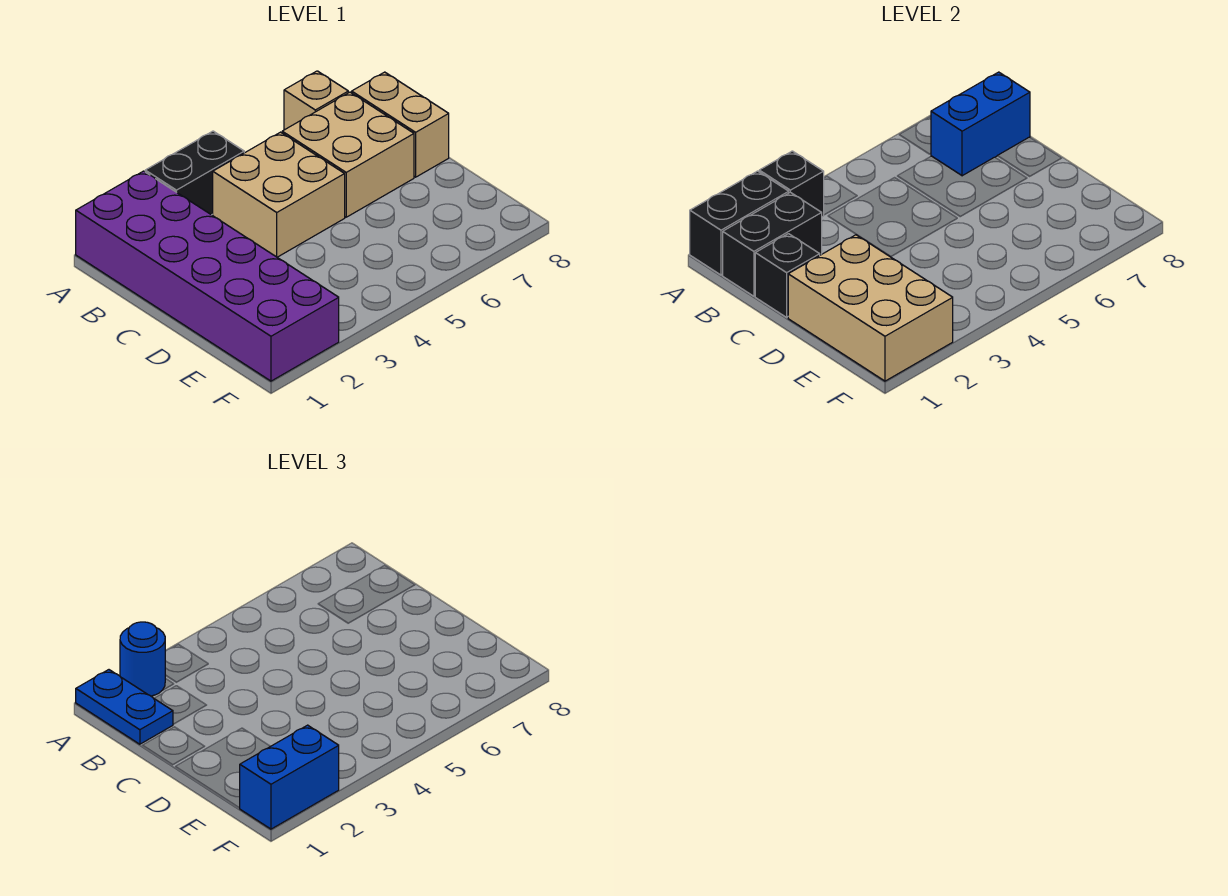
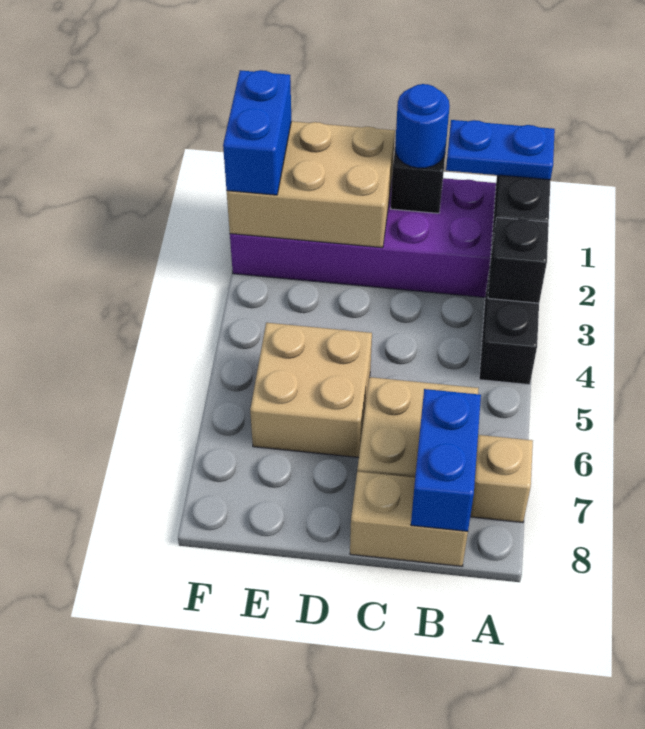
blue round brick A2 level 3 -> blue round brick C1 level 3
black brick B1:B2 level 2 -> none
tan brick B4:C5 level 1 -> tan brick D5:E6 level 1

